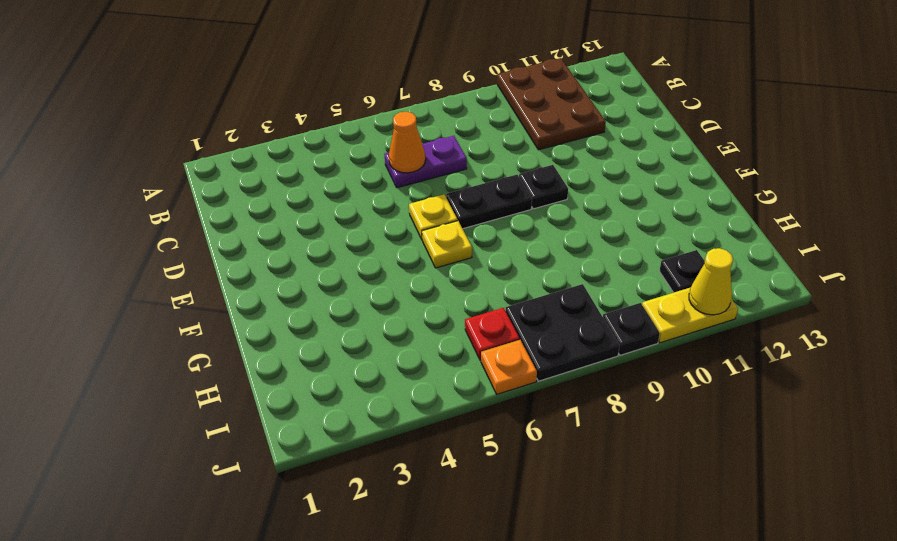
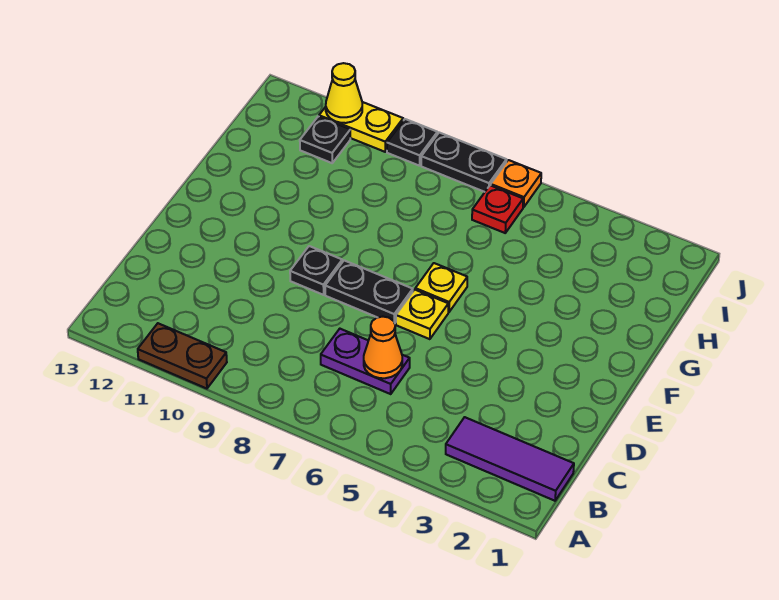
brown plate A10:C11 level 1 -> brown plate A10:A11 level 1
none -> purple tile B1:B3 level 1
black plate I7:J8 level 1 -> black plate J7:J8 level 1

